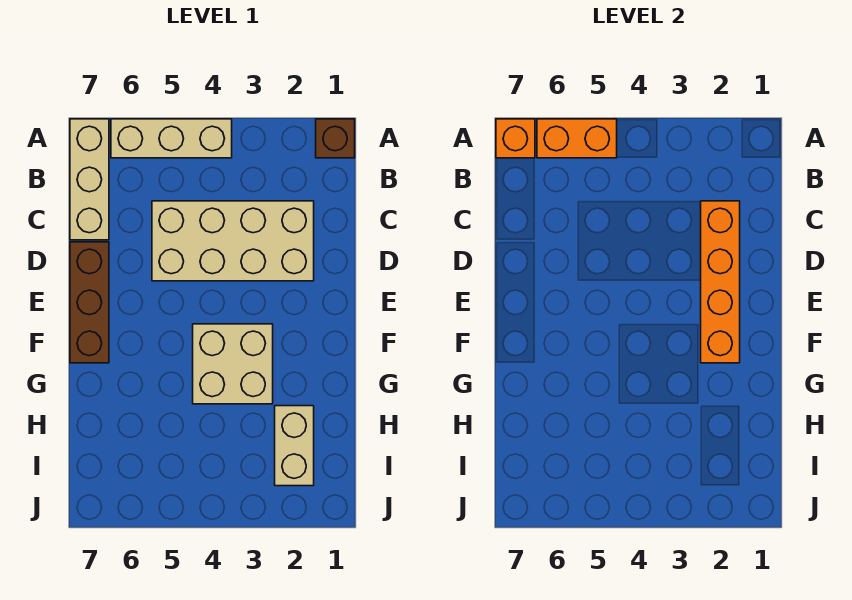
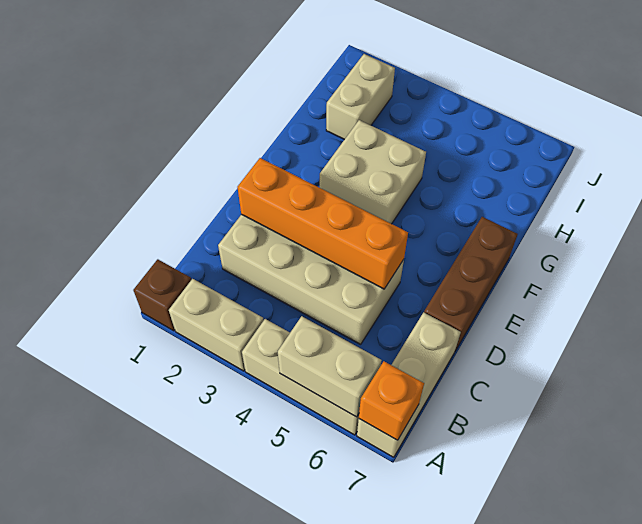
none -> tan brick A2:A3 level 1
orange brick A5:A6 level 2 -> tan brick A5:A6 level 2
orange brick C2:F2 level 2 -> orange brick D2:D5 level 2

